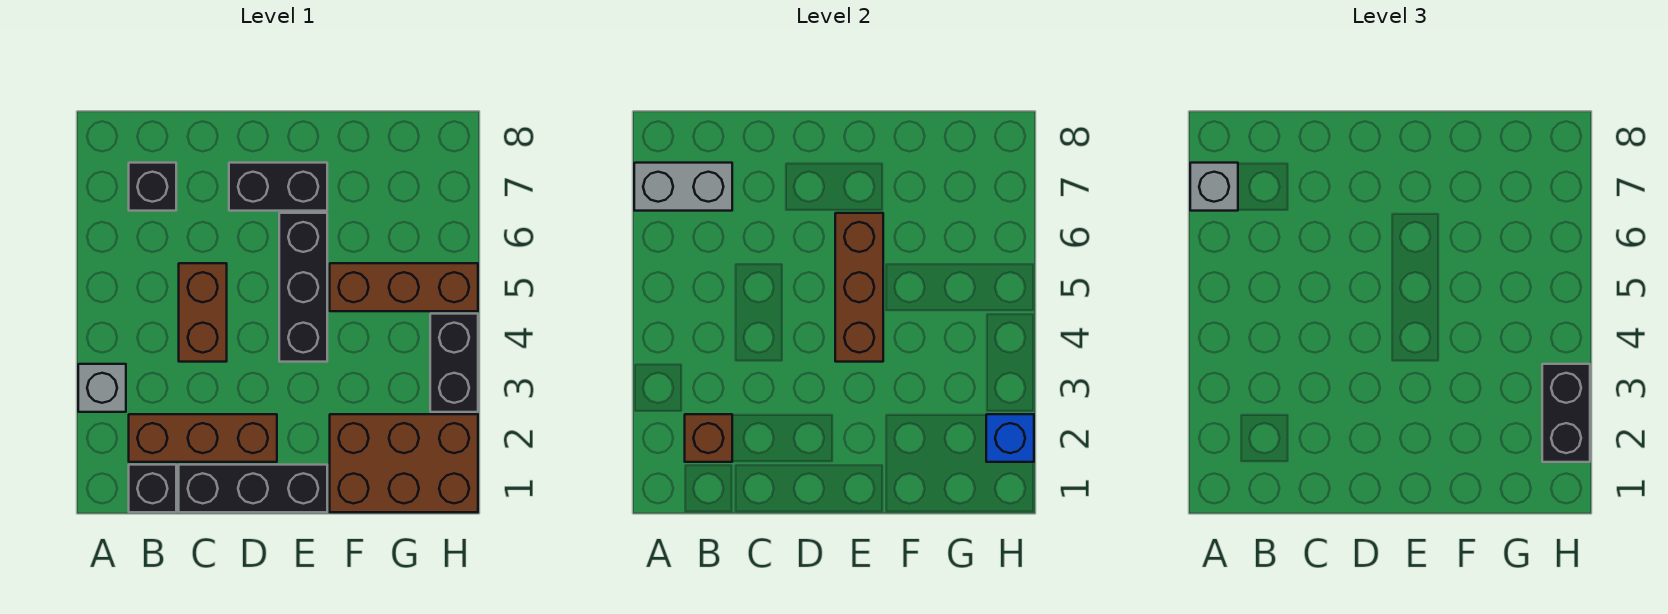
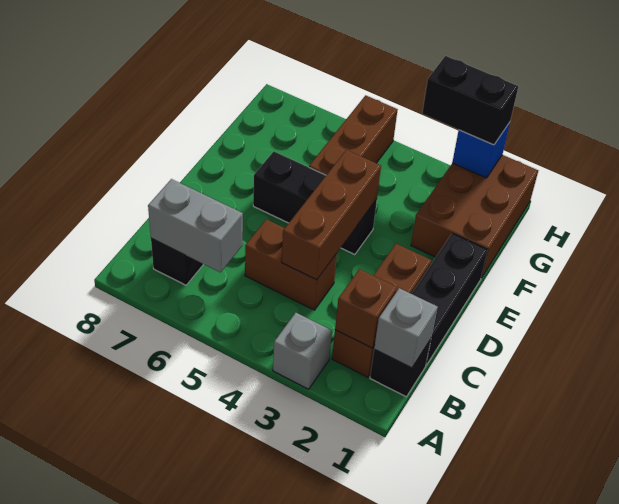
grey brick A7:B7 level 2 -> grey brick B6:B7 level 2
grey brick A7 level 3 -> grey brick B1 level 2
black brick D7:E7 level 1 -> none
brown brick E4:E6 level 2 -> brown brick C4:E4 level 2
black brick H3:H4 level 1 -> none

